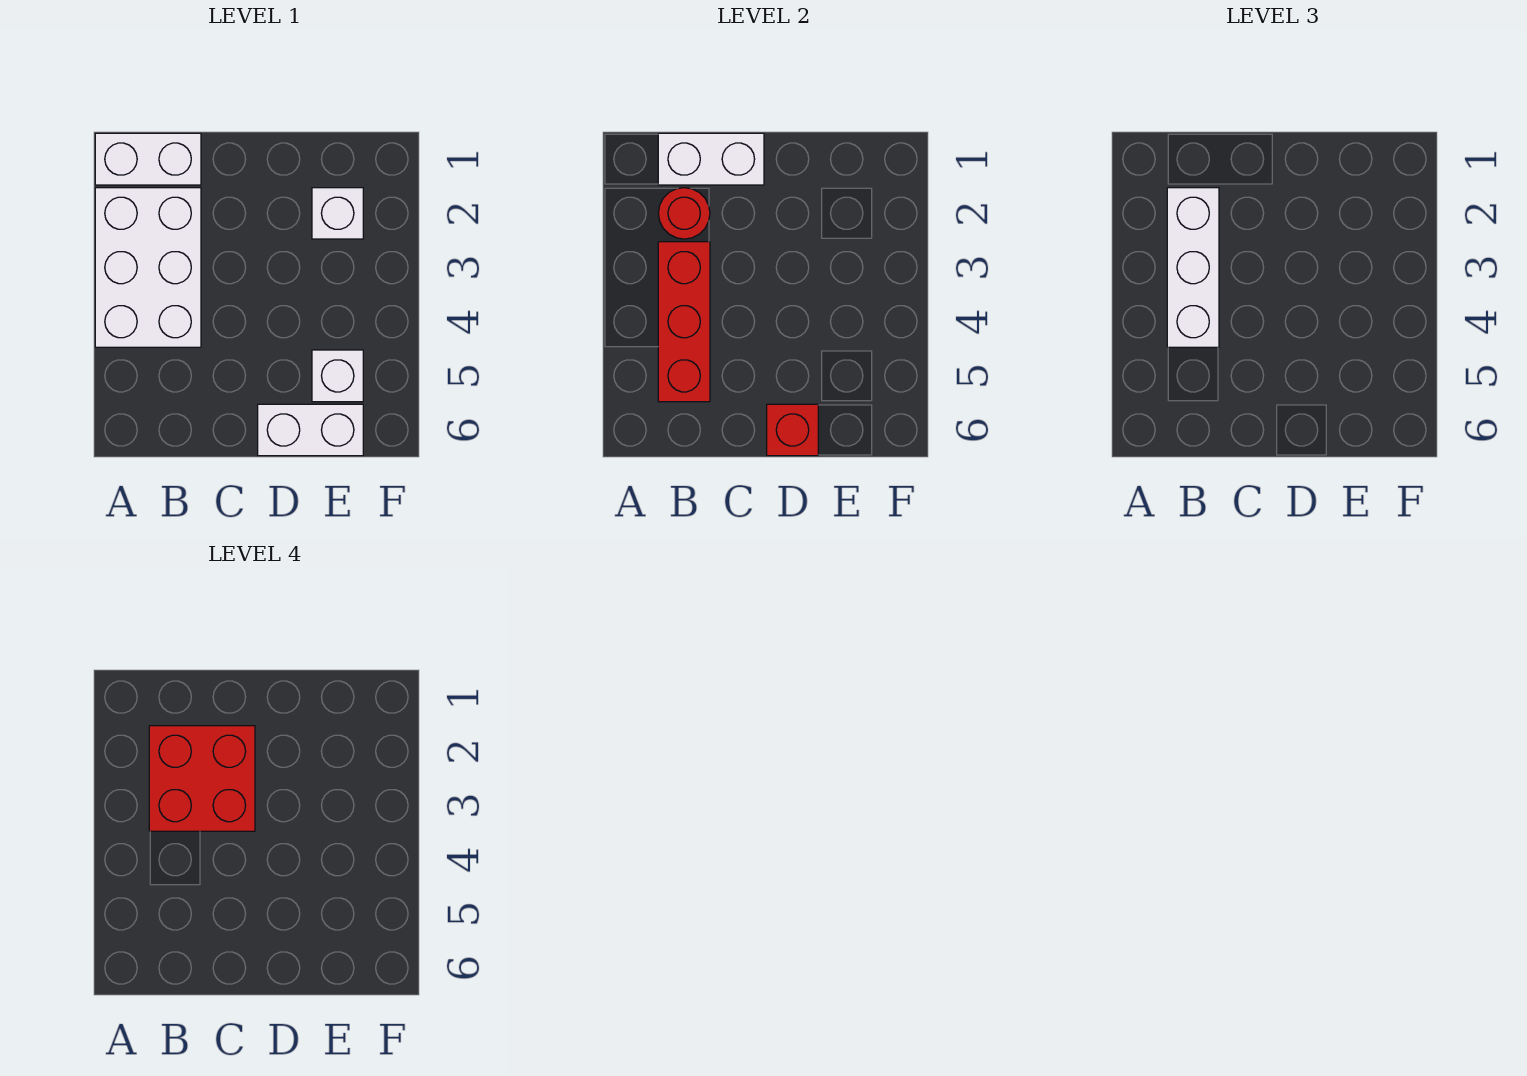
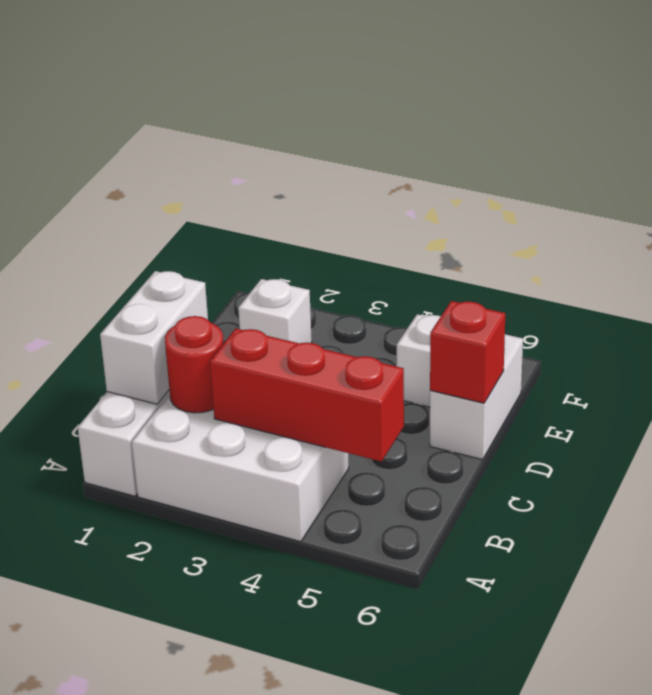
white brick B2:B4 level 3 -> none
red brick B2:C3 level 4 -> none

